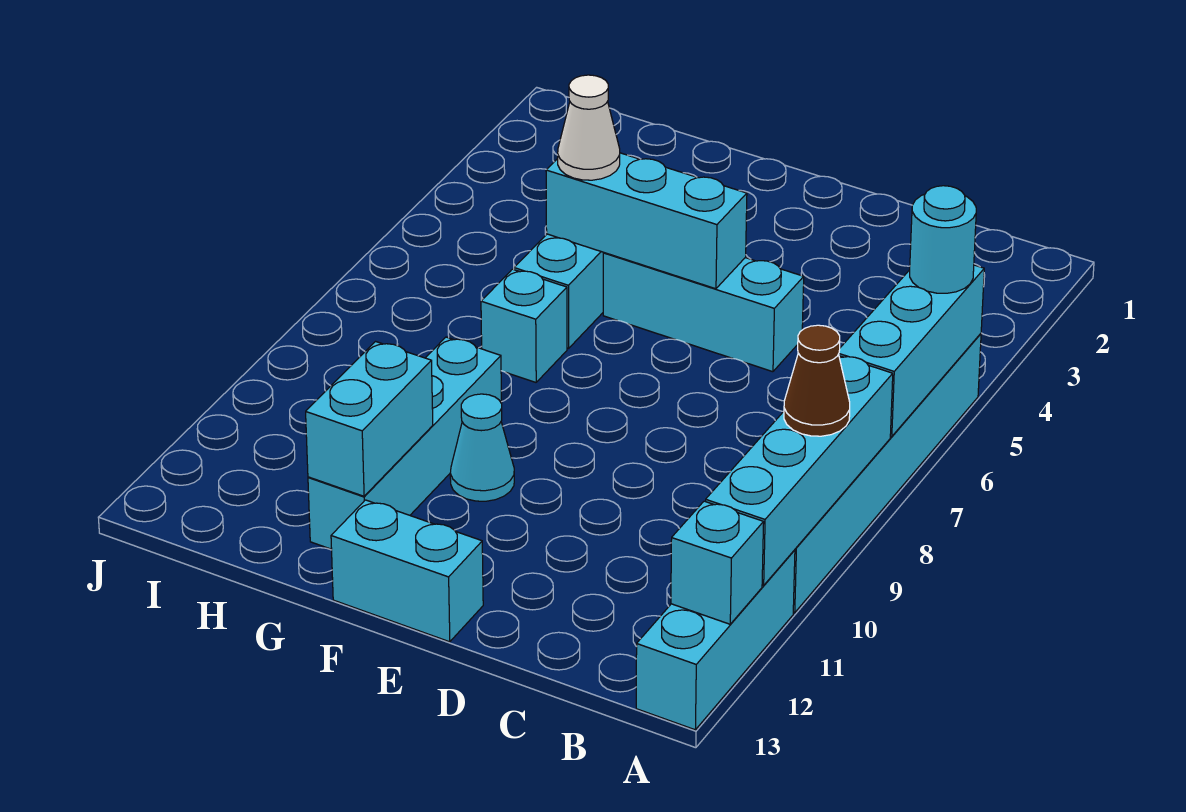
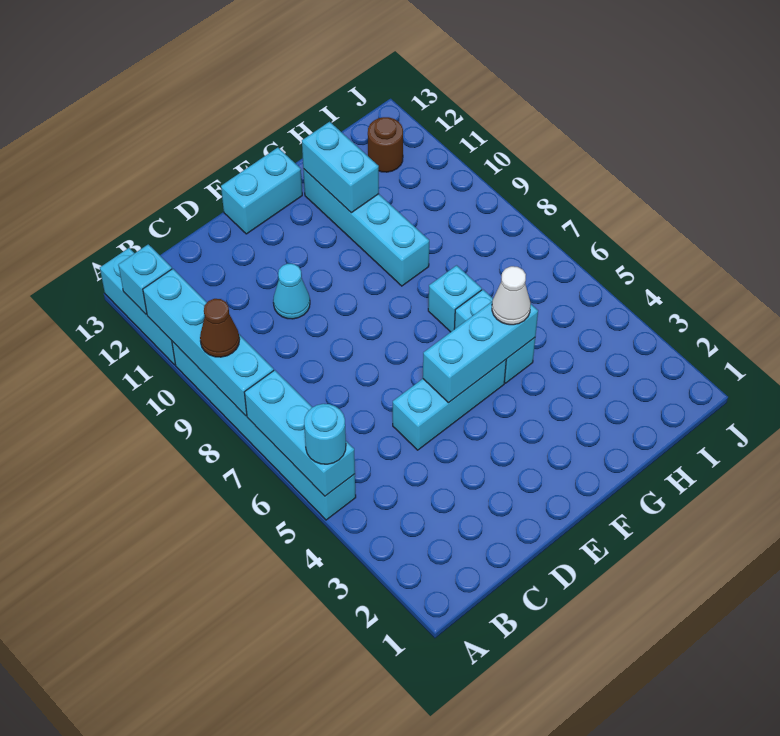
cyan cone F10 level 1 -> cyan cone D10 level 1
none -> brown round brick I12 level 1

